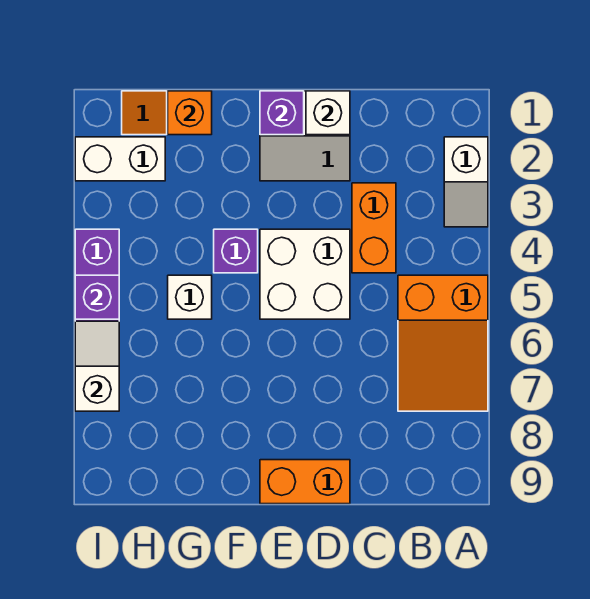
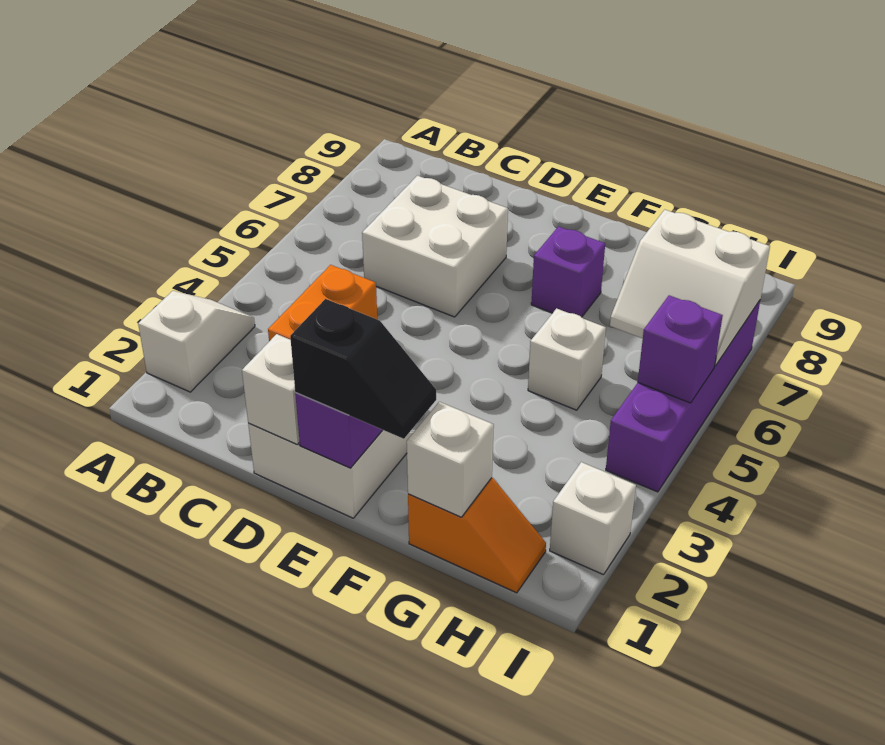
orange slope A5:B7 level 1 top 5 -> none
white brick D4:E5 level 1 -> white brick C6:D7 level 1
orange brick D9:E9 level 1 -> none
none -> black slope E1:F1 level 3 top E
purple brick F4 level 1 -> purple brick F7 level 1
orange brick G1 level 2 -> white brick G1 level 2
white brick H2:I2 level 1 -> white brick I2 level 1
white slope I6:I7 level 2 top 7 -> white slope H6:I7 level 2 top 7

